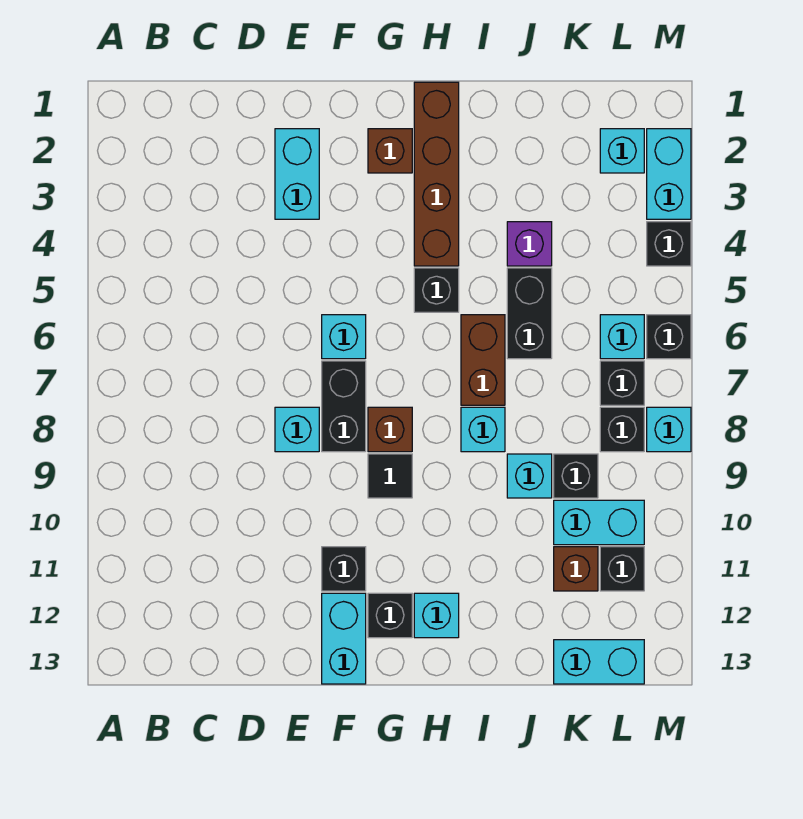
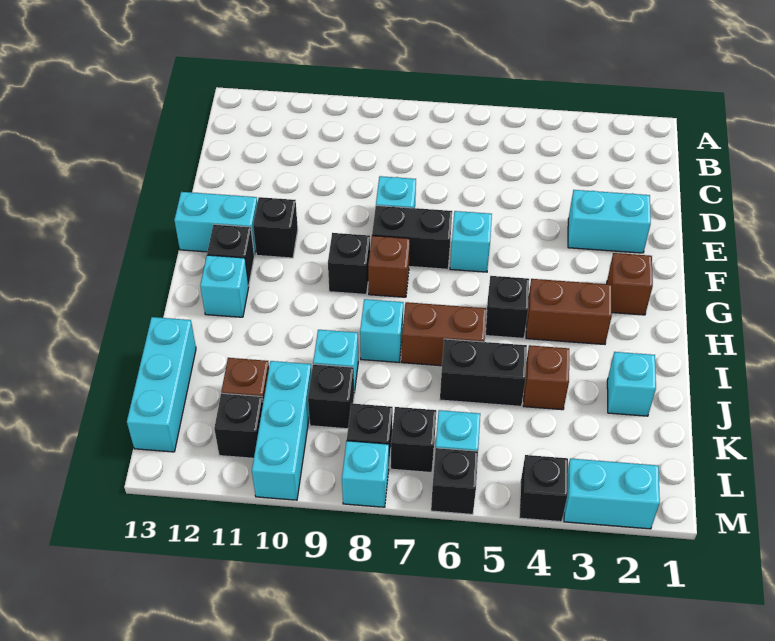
black tile G9 level 1 -> black brick G9 level 1
brown brick H1:H4 level 1 -> brown brick H3:H4 level 1
purple brick J4 level 1 -> brown brick J4 level 1
cyan brick K10:L10 level 1 -> cyan brick K10:M10 level 1
cyan brick K13:L13 level 1 -> cyan brick J13:L13 level 1
cyan brick L2 level 1 -> cyan brick J2 level 1

